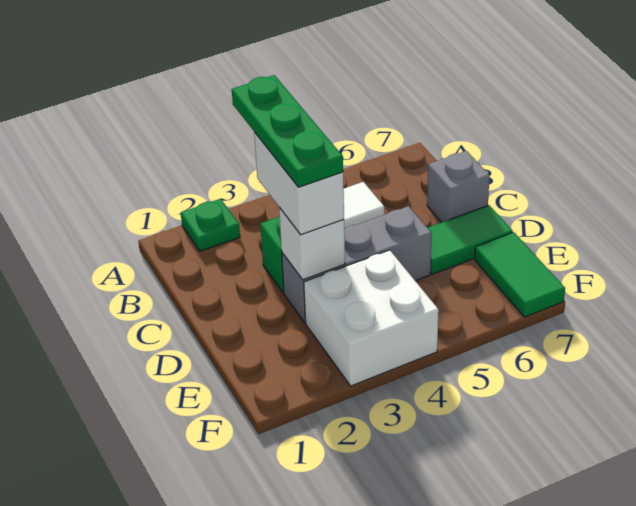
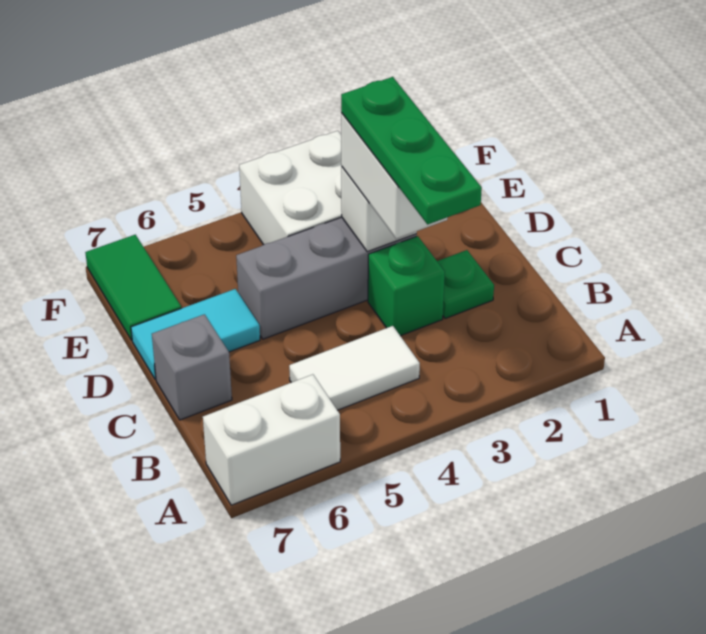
green plate A2 level 1 -> green plate C2 level 1
none -> white brick A6:A7 level 1
green tile D6:D7 level 1 -> cyan tile D6:D7 level 1

